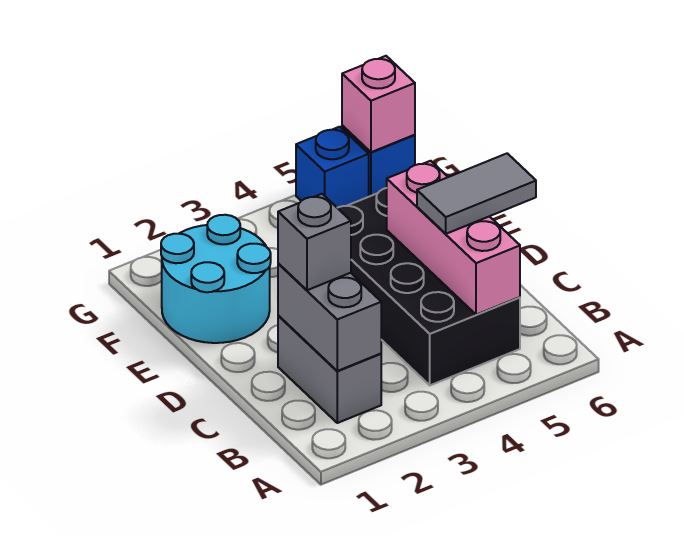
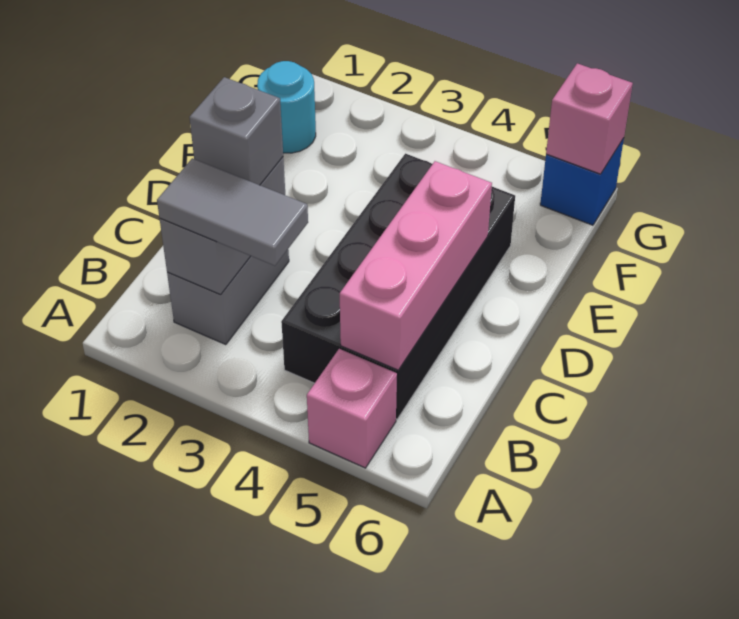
none -> pink brick A5 level 1
grey tile C5:C6 level 3 -> grey tile B2:B3 level 3
cyan round brick E1:F2 level 1 -> cyan round brick F1 level 1
blue brick G5 level 1 -> none

